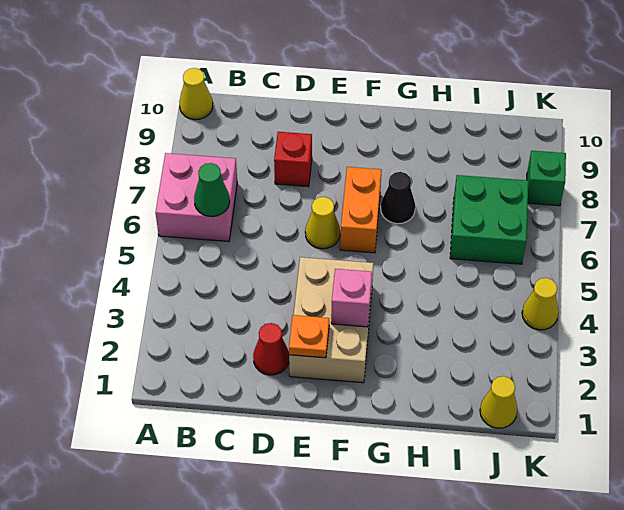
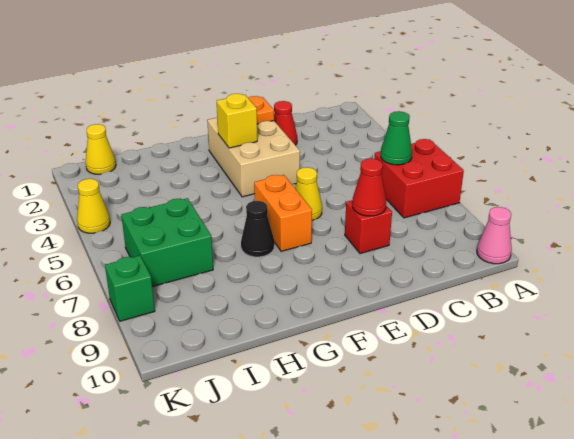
pink brick A6:B7 level 1 -> red brick A6:B7 level 1
yellow cone A10 level 1 -> pink cone A10 level 1
none -> red cone D8 level 2
pink brick F3 level 2 -> yellow brick F3 level 2

